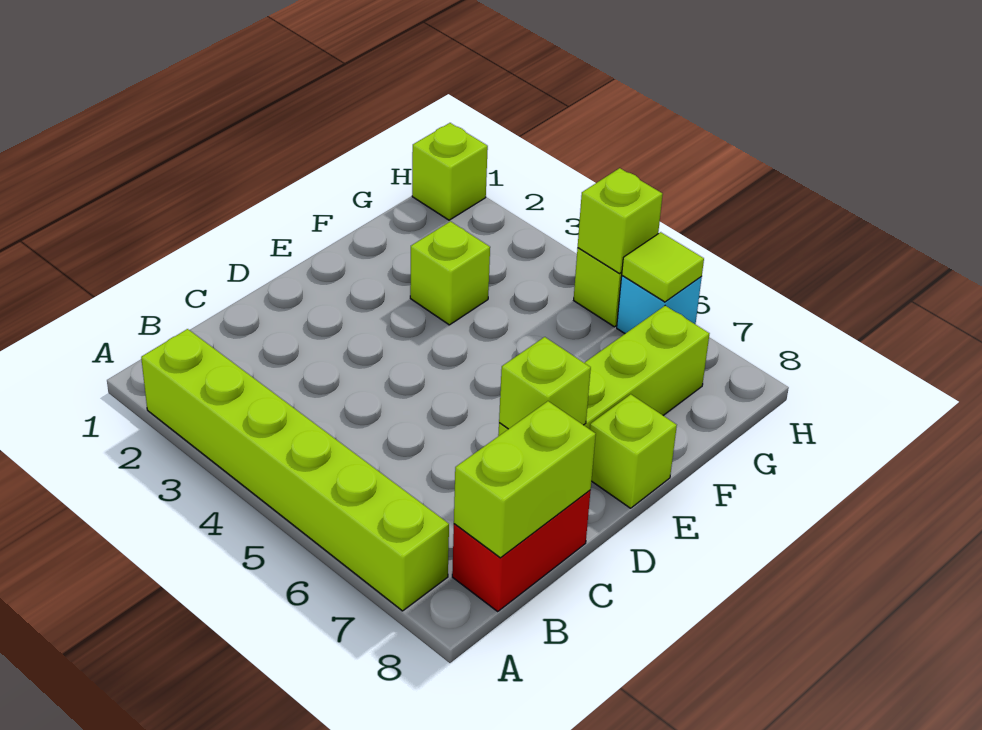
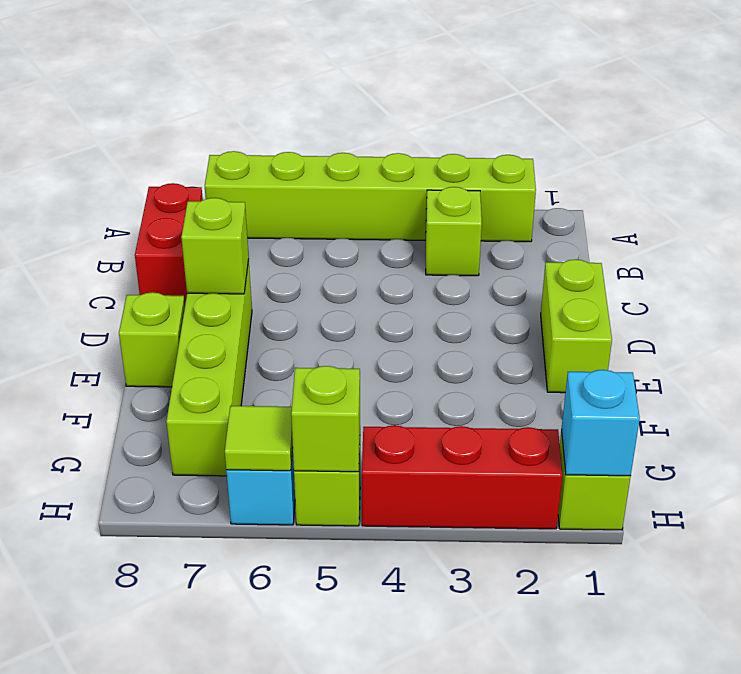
lime brick B8:C8 level 2 -> lime brick D1:E1 level 1
lime brick F3 level 1 -> lime brick B3 level 1
none -> cyan brick H1 level 2
none -> red brick H2:H4 level 1

